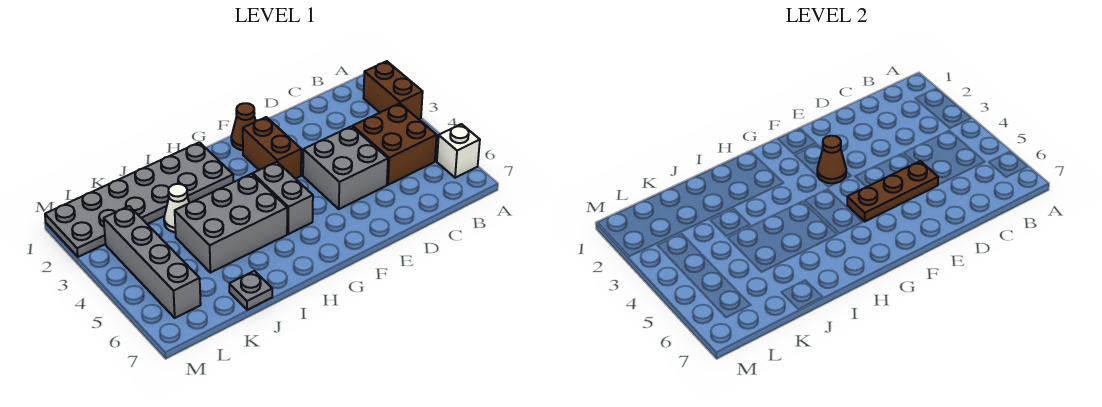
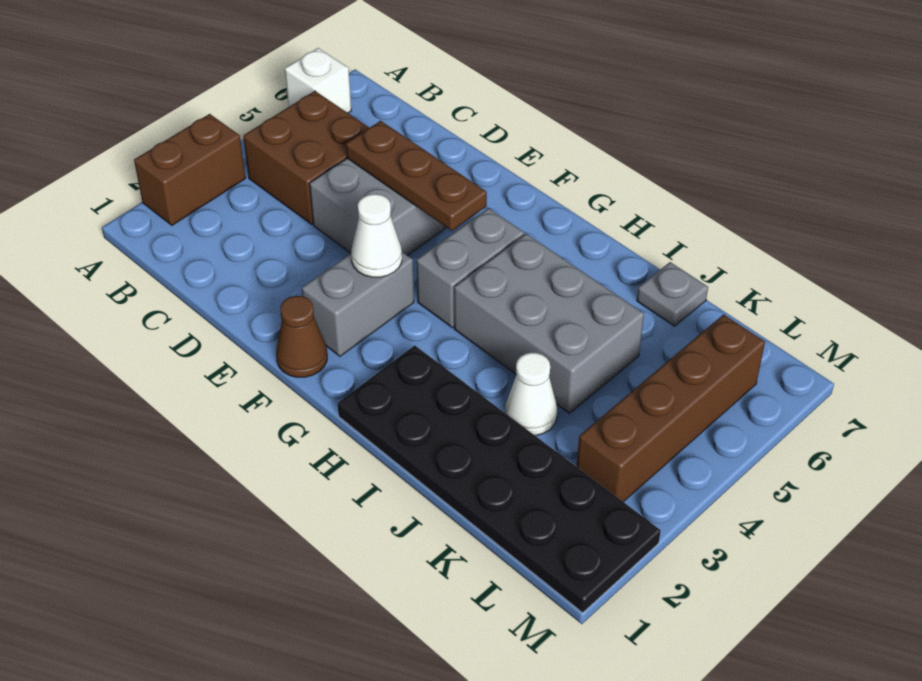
brown brick F2:F3 level 1 -> grey brick F2:F3 level 1
brown cone F3 level 2 -> white cone F3 level 2
grey plate H1:M2 level 1 -> black plate H1:M2 level 1
grey brick L3:L6 level 1 -> brown brick L3:L6 level 1

